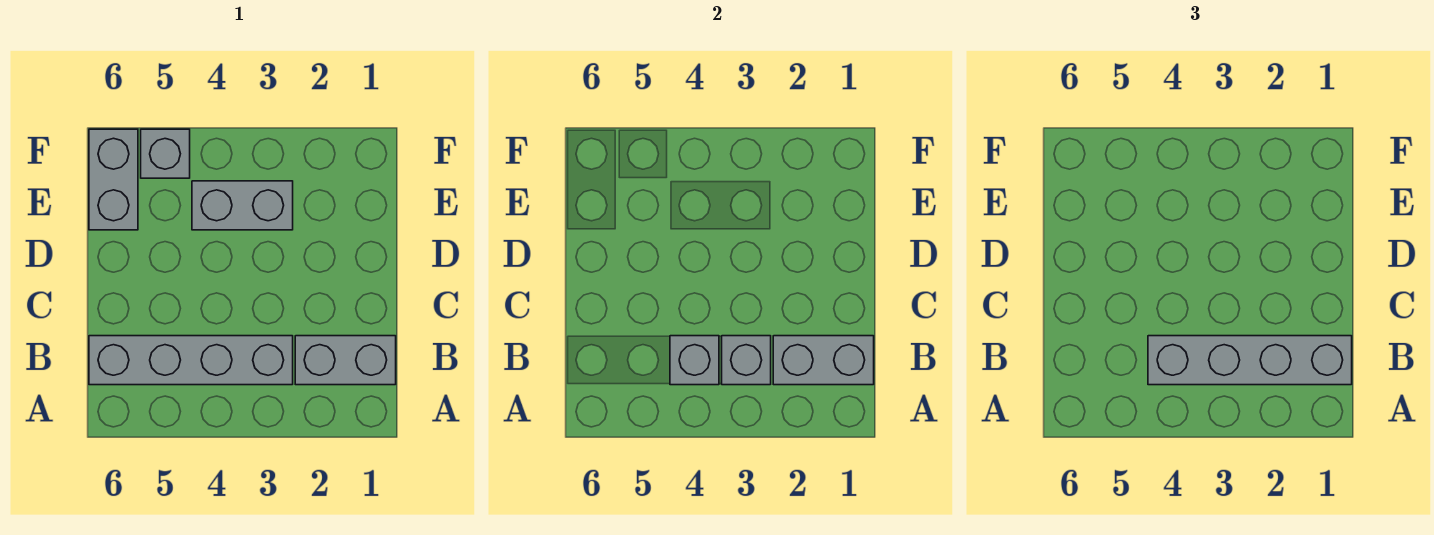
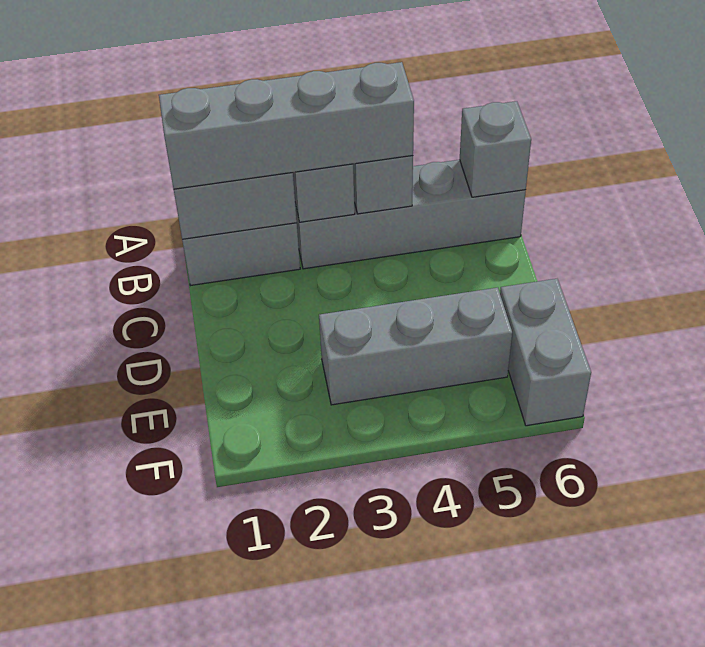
grey brick E3:E4 level 1 -> grey brick E3:E5 level 1
grey brick F5 level 1 -> grey brick B6 level 2

